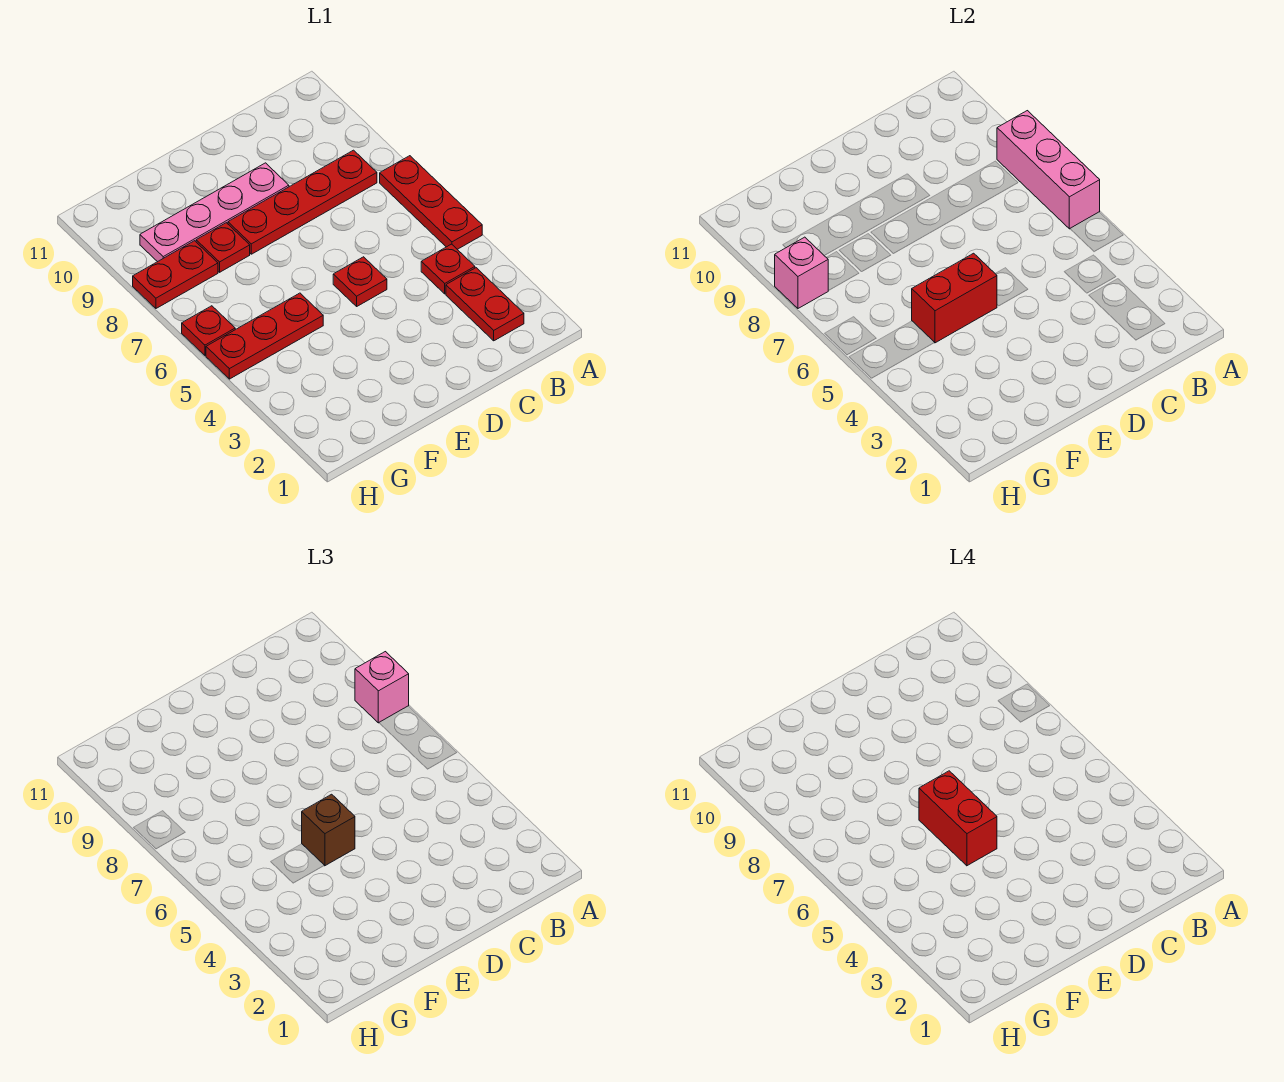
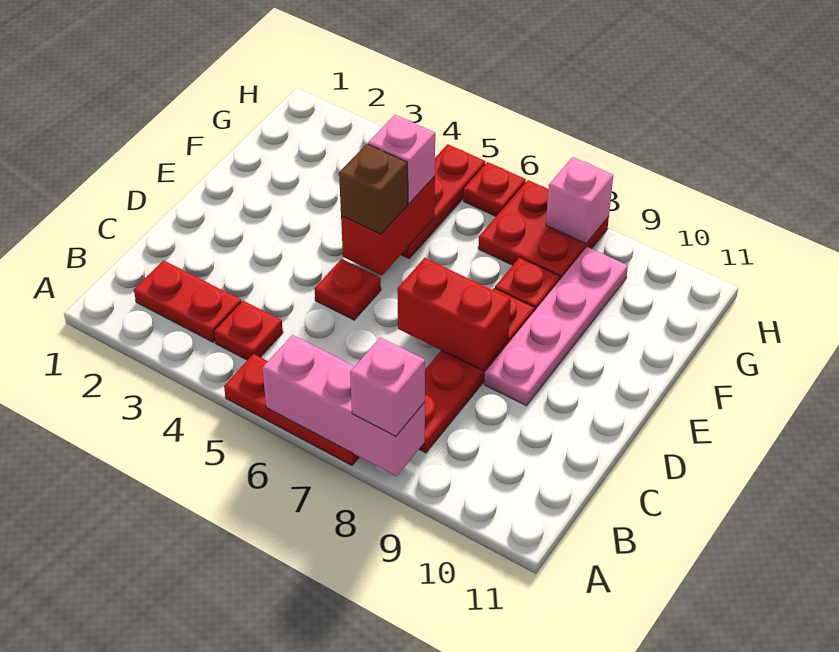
red brick E5:E6 level 4 -> red brick D7:D8 level 2
none -> pink brick F5 level 3
red plate G8:H8 level 1 -> red plate G7:H8 level 1

